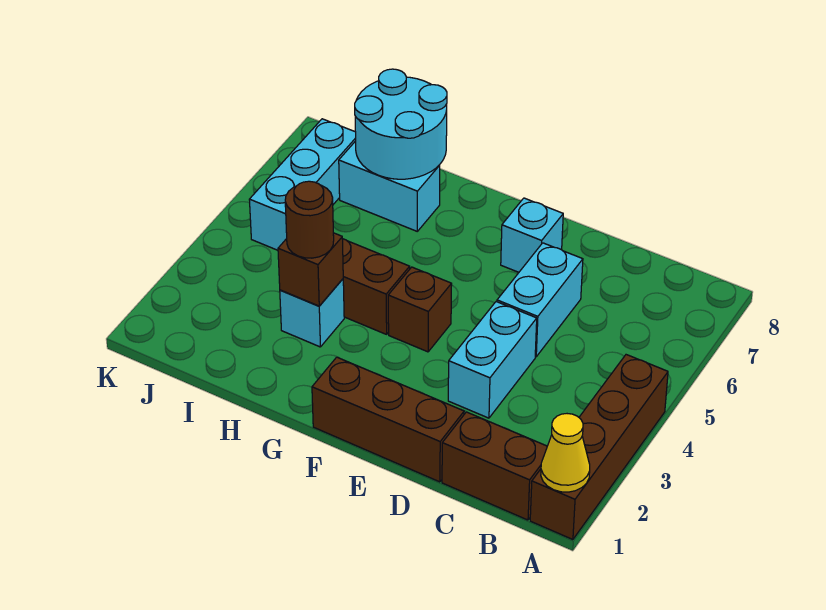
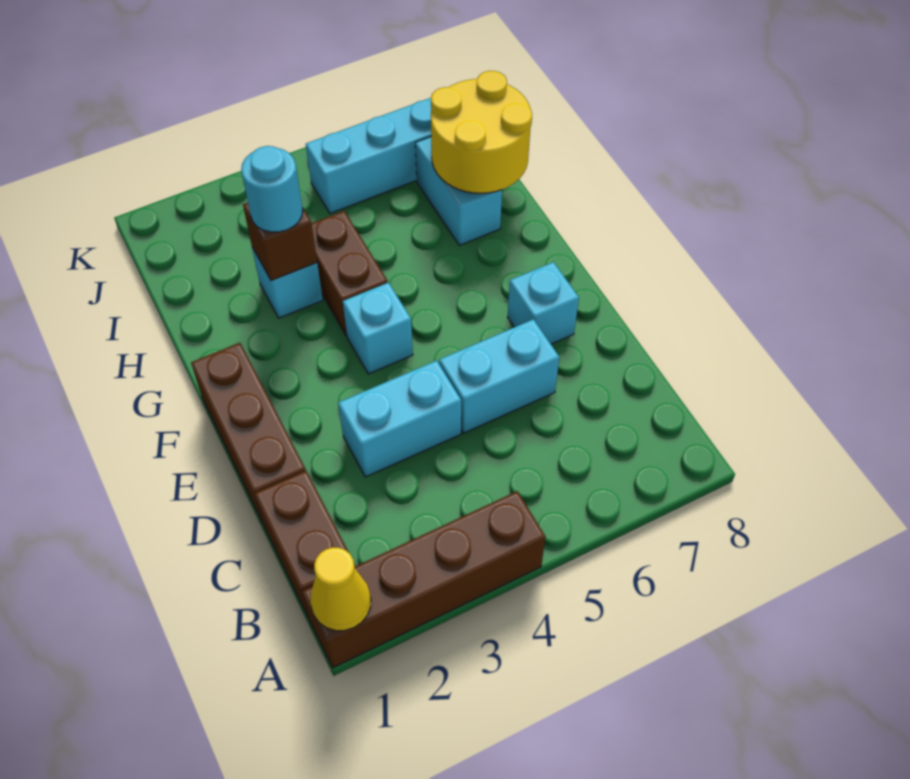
brown brick F4 level 1 -> cyan brick F4 level 1
brown round brick H3 level 3 -> cyan round brick H3 level 3
cyan round brick H7:I8 level 2 -> yellow round brick H7:I8 level 2

